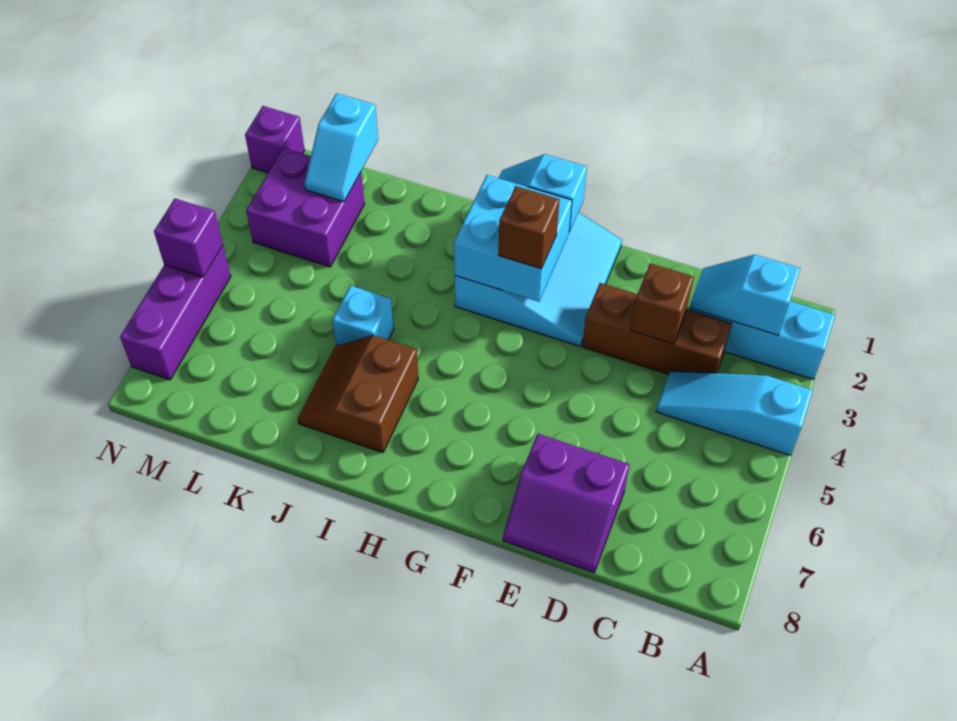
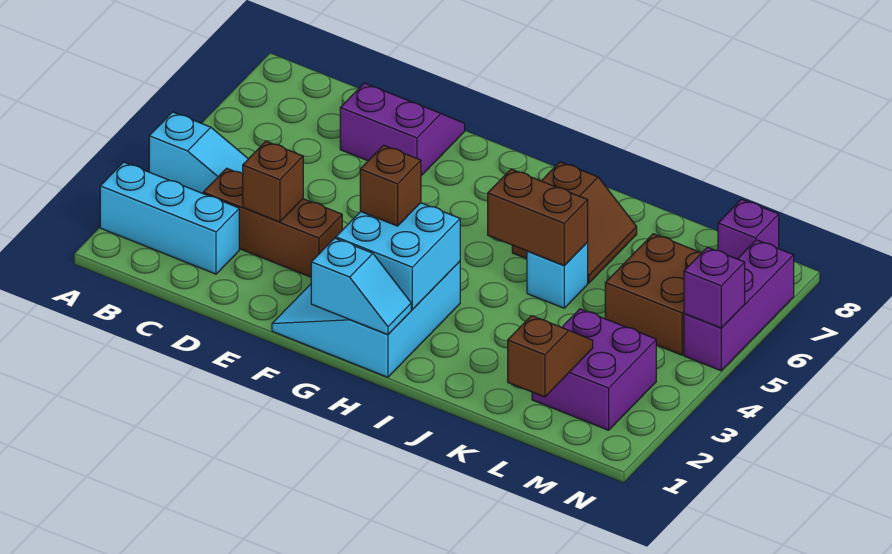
cyan slope B2:C2 level 2 top B -> none
none -> brown brick I5:J5 level 2
cyan slope L1:L2 level 2 top 1 -> brown slope L1:L2 level 2 top 1
none -> brown brick L5:M6 level 1
purple brick N1 level 1 -> purple brick M8 level 1

